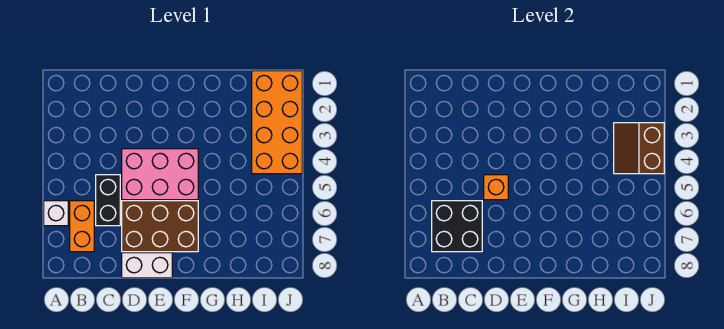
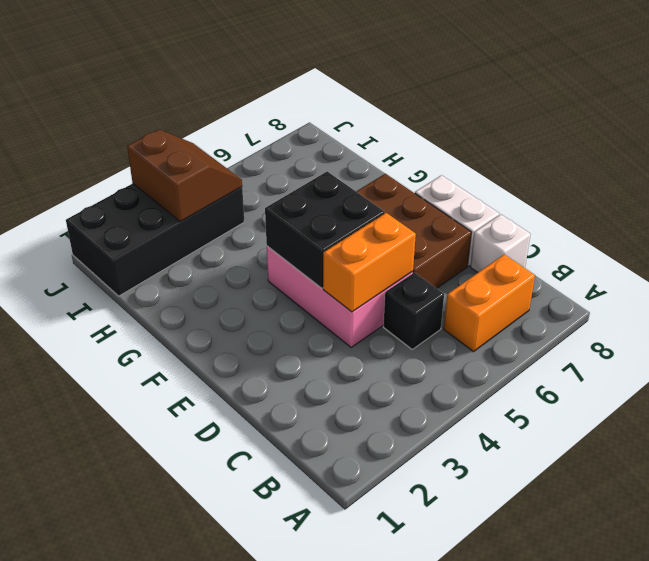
white brick A6 level 1 -> white brick C8 level 1
black brick B6:C7 level 2 -> black brick E4:F5 level 2
black brick C5:C6 level 1 -> black brick C5 level 1
orange brick D5 level 2 -> orange brick D4:D5 level 2
orange brick I1:J4 level 1 -> black brick I1:J4 level 1
brown slope I3:J4 level 2 top J -> brown slope I3:J4 level 2 top 3

